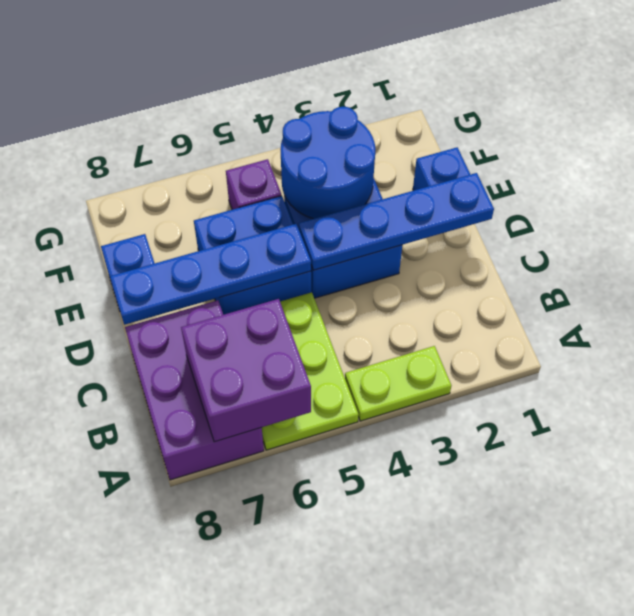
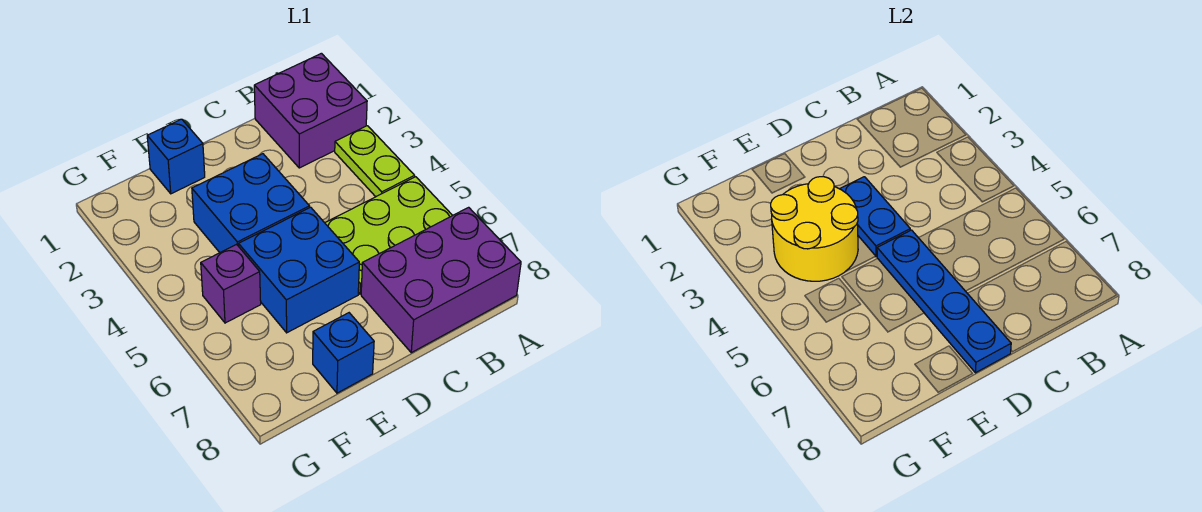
purple brick A6:B7 level 2 -> purple brick A1:B2 level 1
blue plate D1:D4 level 2 -> blue plate D3:D4 level 2
blue round brick E3:F4 level 2 -> yellow round brick E3:F4 level 2

